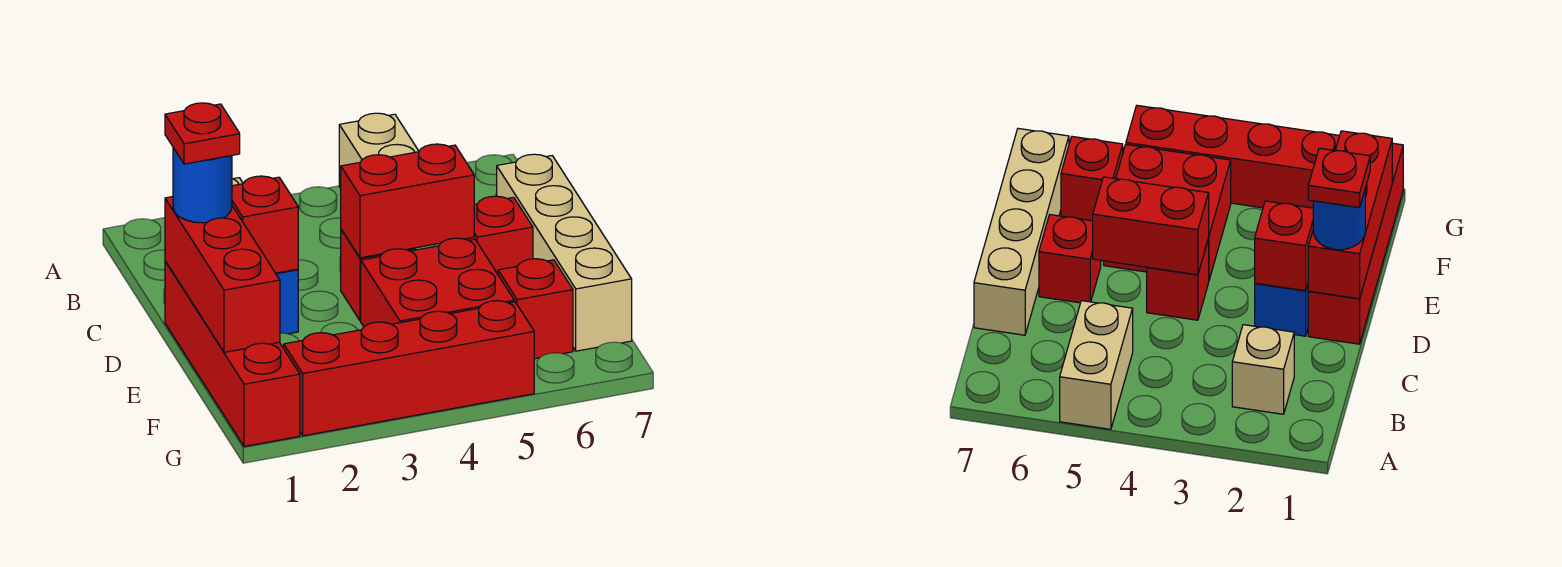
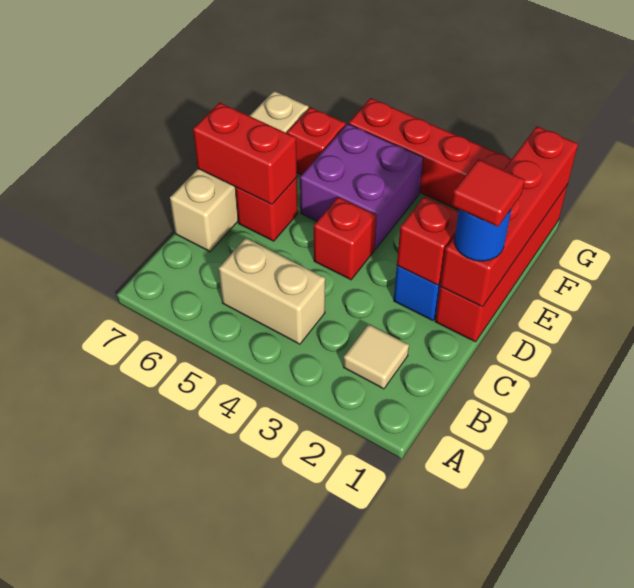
tan brick A5:B5 level 1 -> tan brick B4:B5 level 1
tan brick B2 level 1 -> tan tile B2 level 1
red brick D1:F1 level 2 -> red brick D1:G1 level 2
red plate D1 level 4 -> red tile D1 level 4
red brick D4:D5 level 2 -> red brick D6:D7 level 2
red brick E4:F5 level 1 -> purple brick E4:F5 level 1

